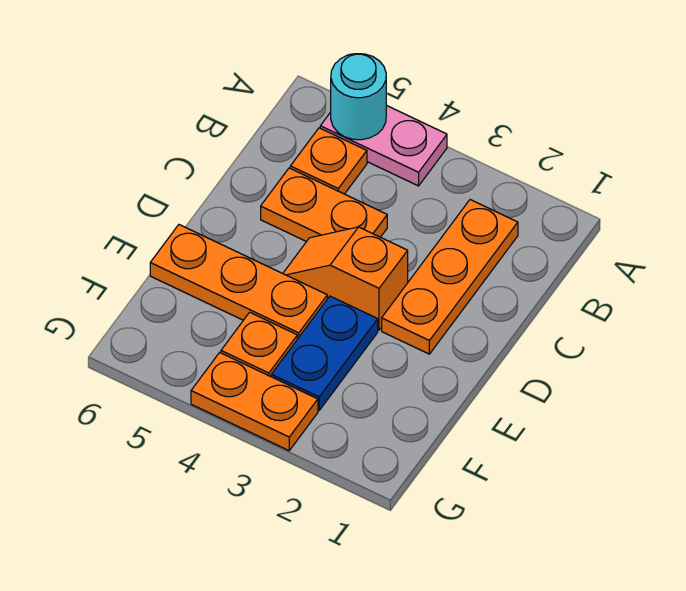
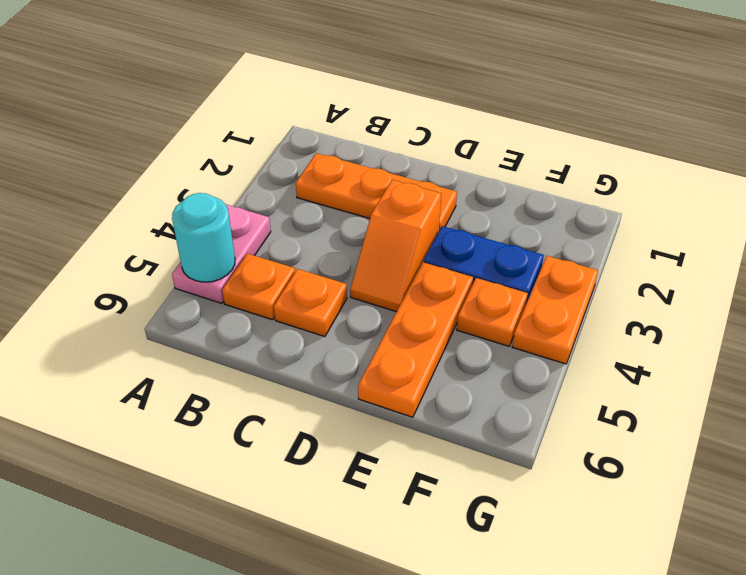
orange plate C4:C5 level 1 -> orange plate C5 level 1

